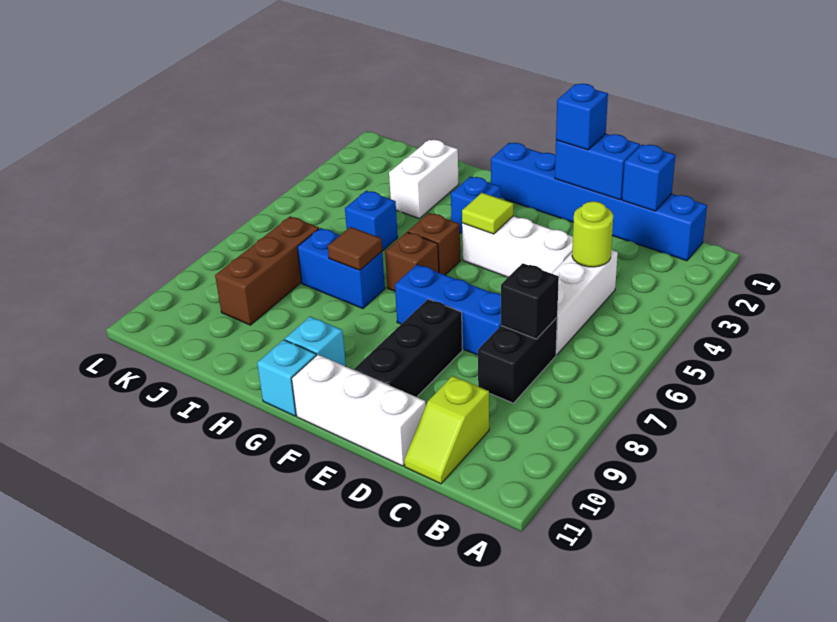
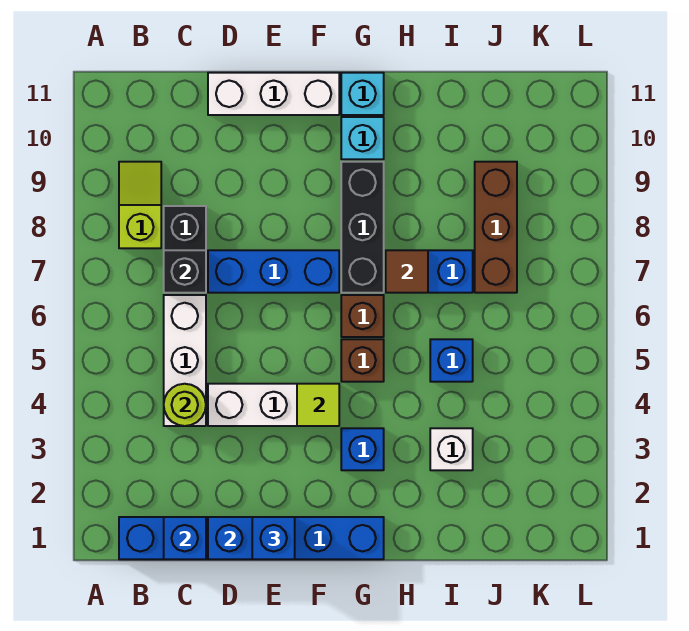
lime slope C10:C11 level 1 top 10 -> lime slope B8:B9 level 1 top 8
black brick E8:E10 level 1 -> black brick G7:G9 level 1
white brick I2:I3 level 1 -> white brick I3 level 1

